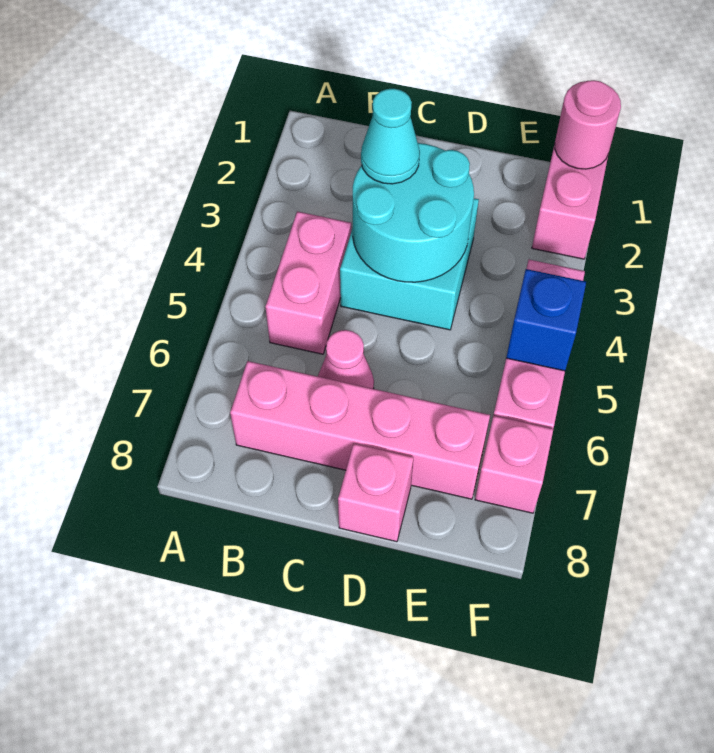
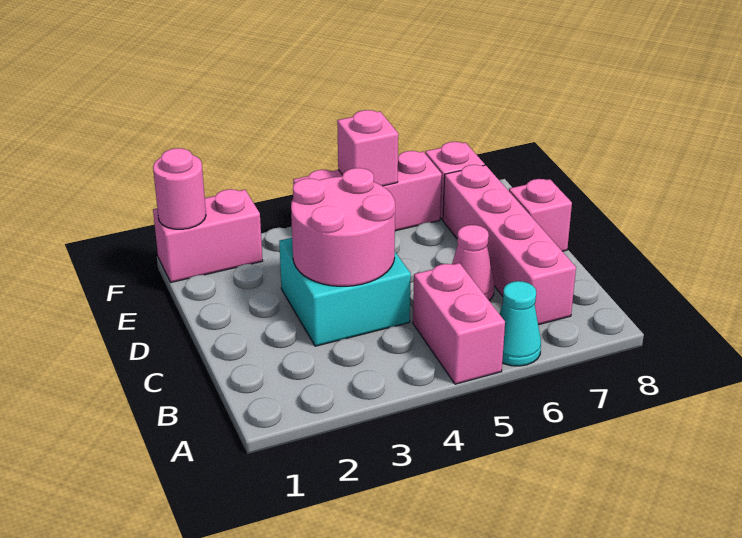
pink brick B4:B5 level 1 -> pink brick A5:B5 level 1
cyan round brick C3:D4 level 2 -> pink round brick C3:D4 level 2
cyan cone C3 level 3 -> cyan cone A6 level 1
blue brick F5 level 2 -> pink brick F5 level 2

